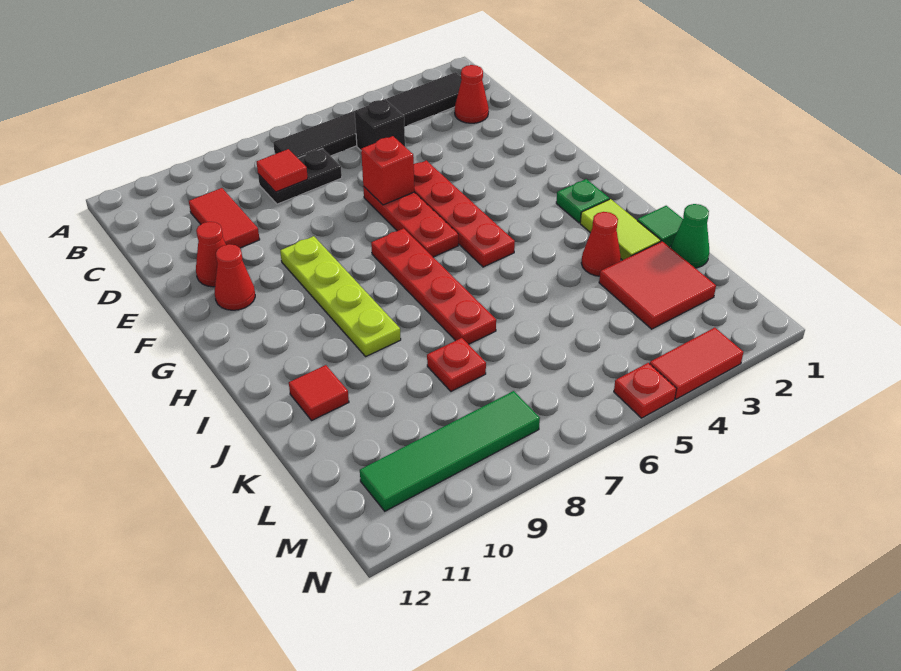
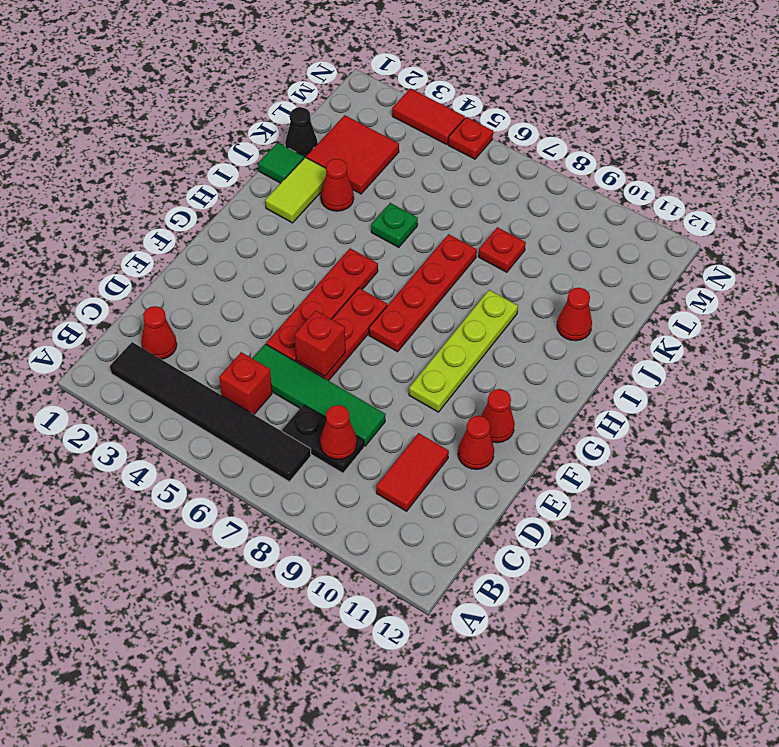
black brick C5 level 1 -> red brick C5 level 1
red tile C8 level 2 -> red cone C8 level 2
green plate H2 level 1 -> green plate J5 level 1
red tile J11 level 1 -> red cone J11 level 1
green cone K1 level 1 -> black cone K1 level 1
green tile M8:M11 level 1 -> green tile D5:D8 level 1

